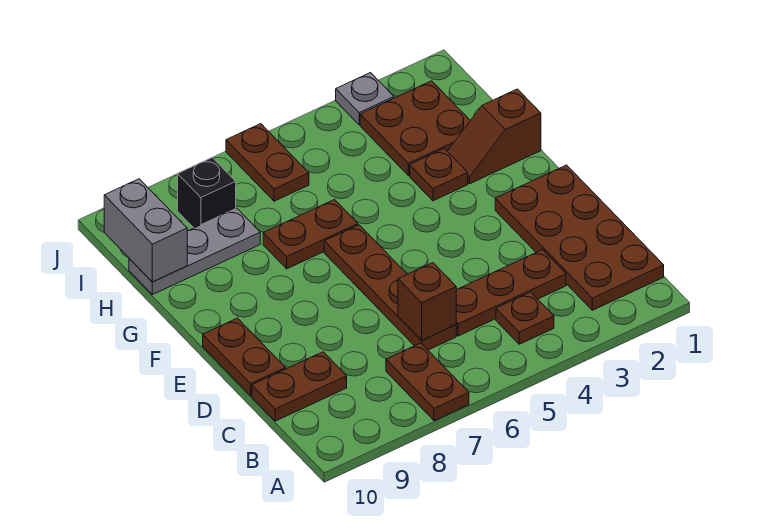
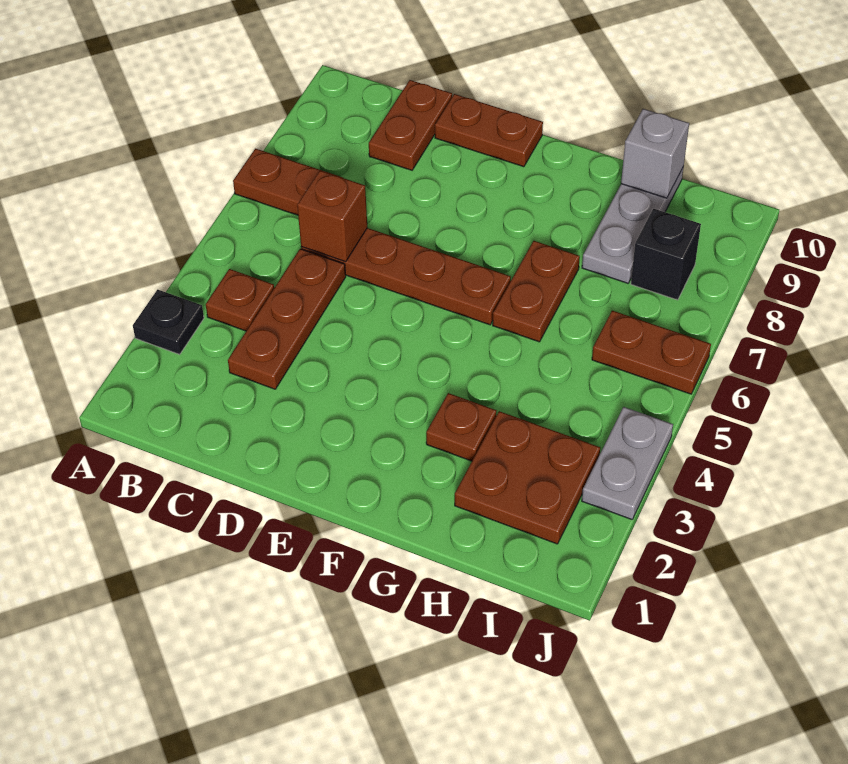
none -> black plate A3 level 1
brown plate B1:E2 level 1 -> none
brown slope G1:G2 level 1 top 1 -> none
grey brick H10:I10 level 2 -> grey brick H10 level 2
grey plate J3 level 1 -> grey plate J3:J4 level 1

